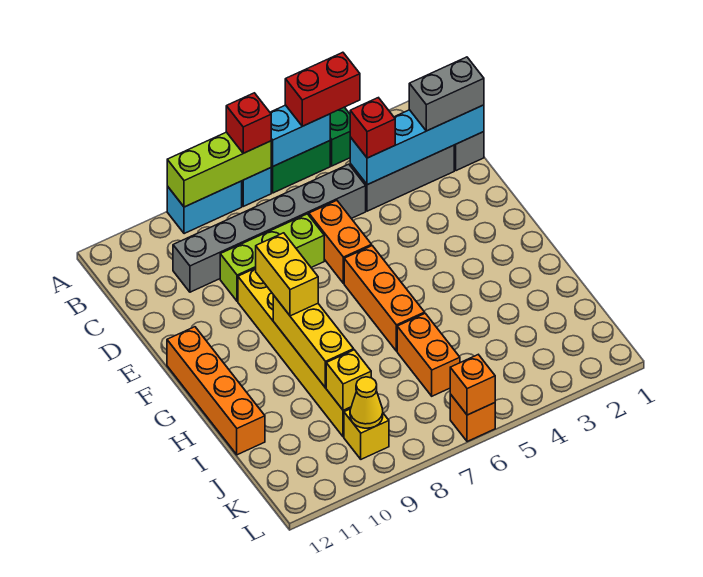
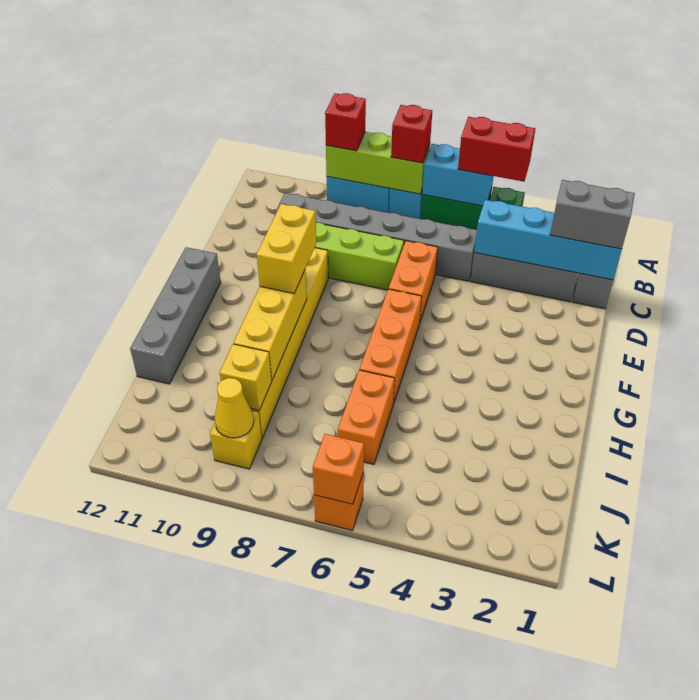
red brick C4 level 3 -> red brick A9 level 3
orange brick F12:I12 level 1 -> grey brick F12:I12 level 1

